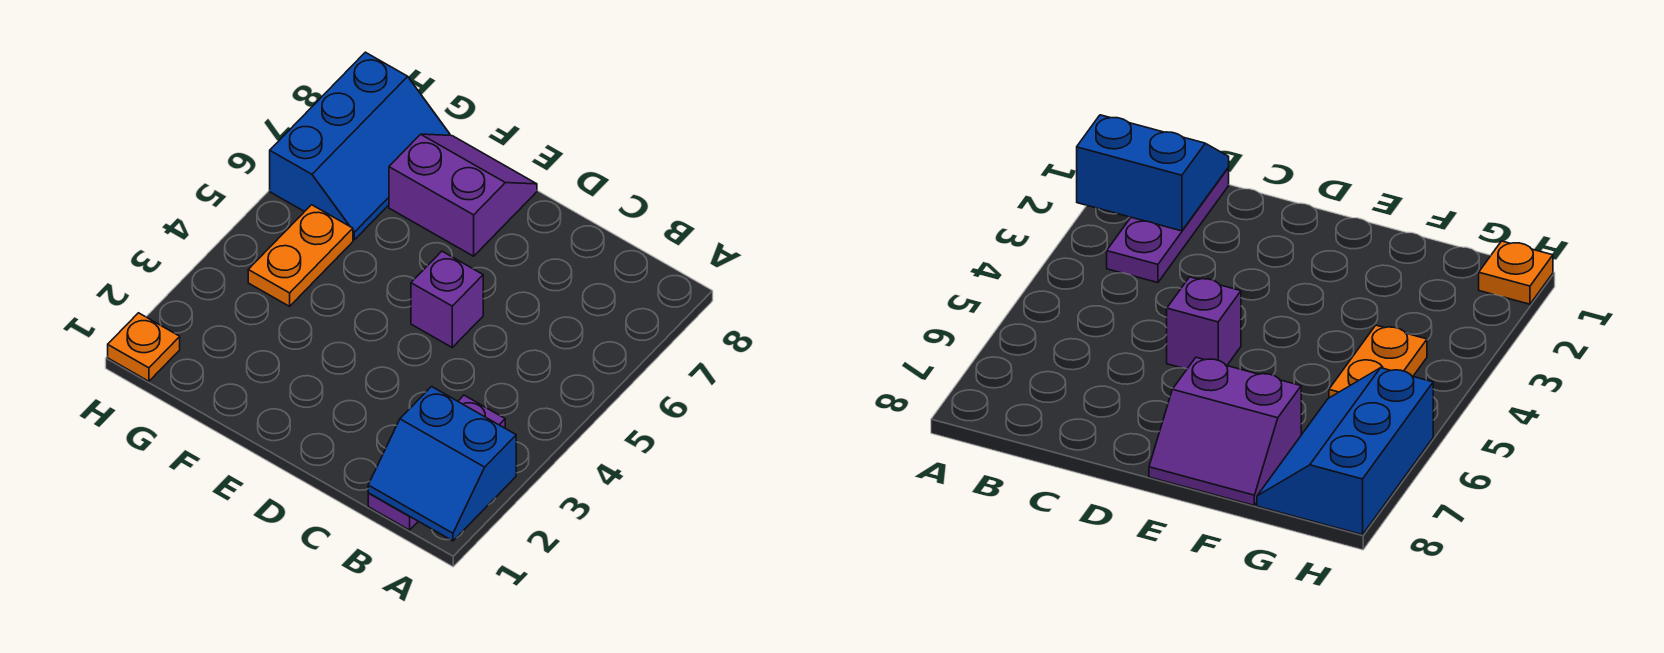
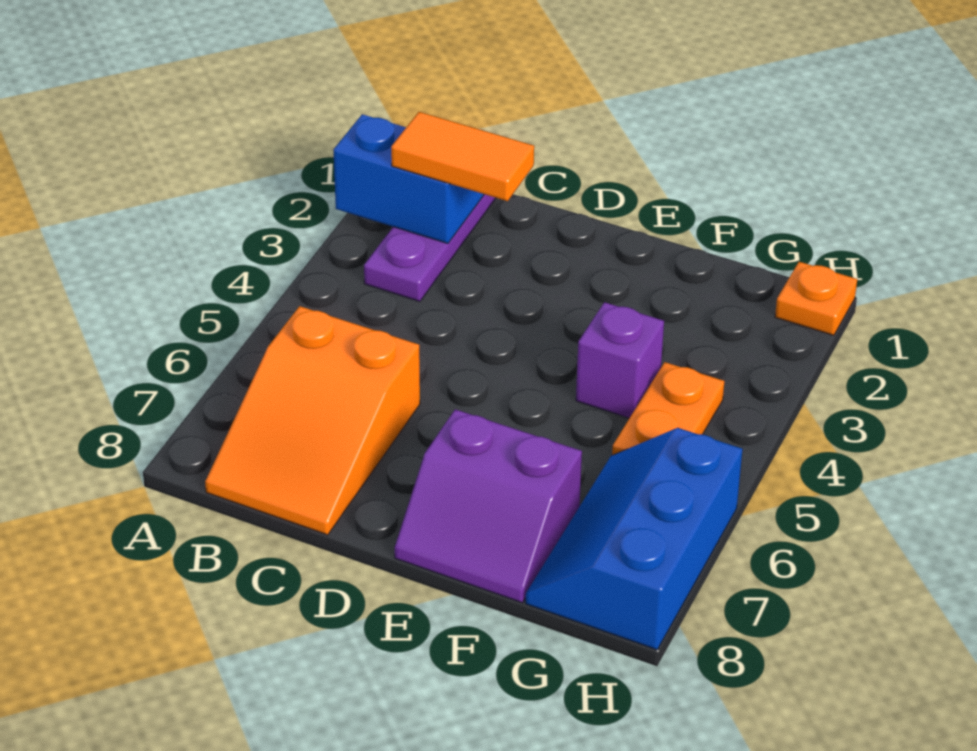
none -> orange tile B2:C2 level 3
none -> orange slope B6:C8 level 1 top 6
purple brick D5 level 1 -> purple brick F4 level 1

